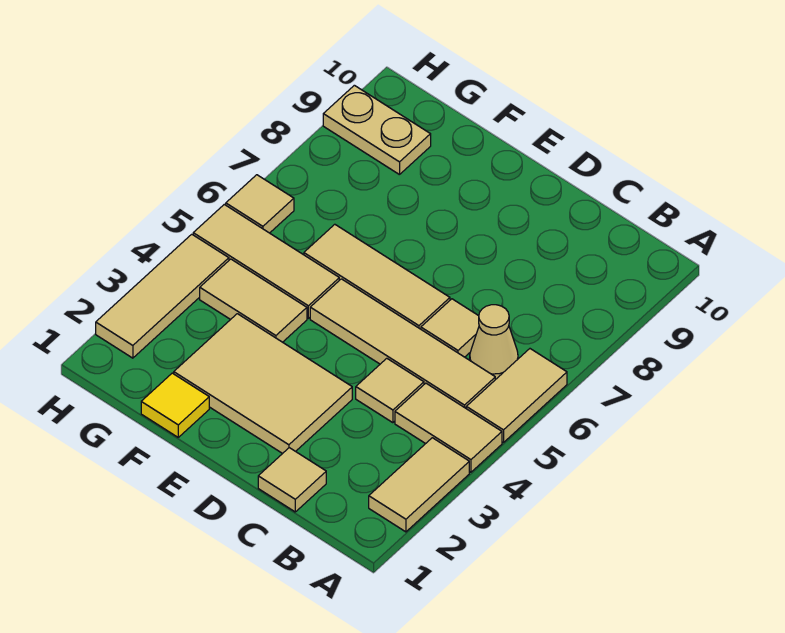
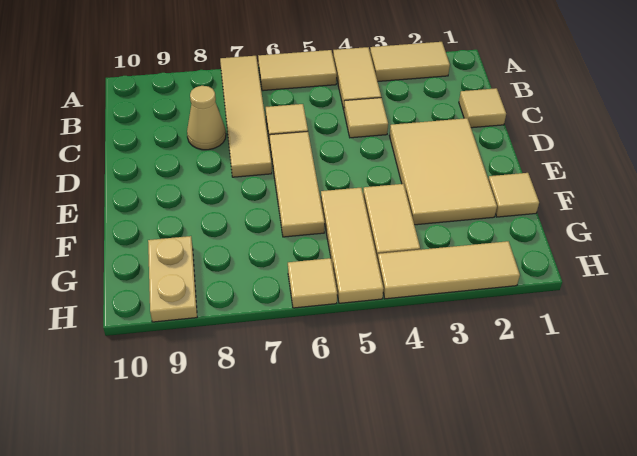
tan tile B5:E5 level 1 -> tan tile A7:D7 level 1
tan cone B6 level 1 -> tan cone C8 level 1
yellow tile F1 level 1 -> tan tile F1 level 1

